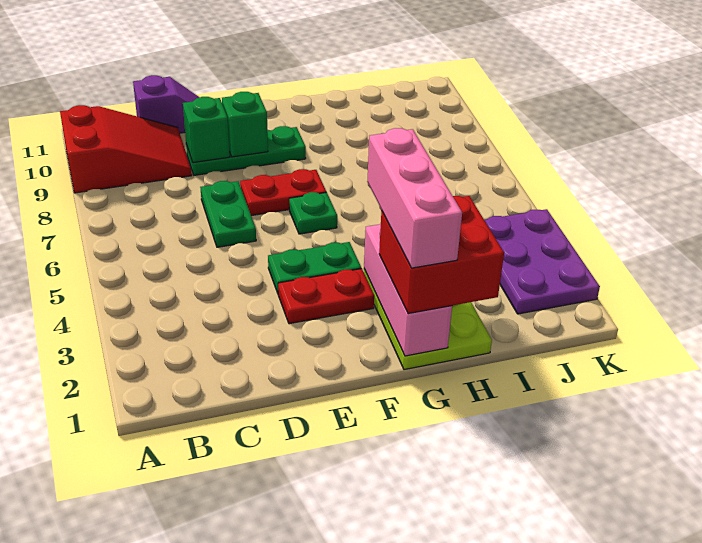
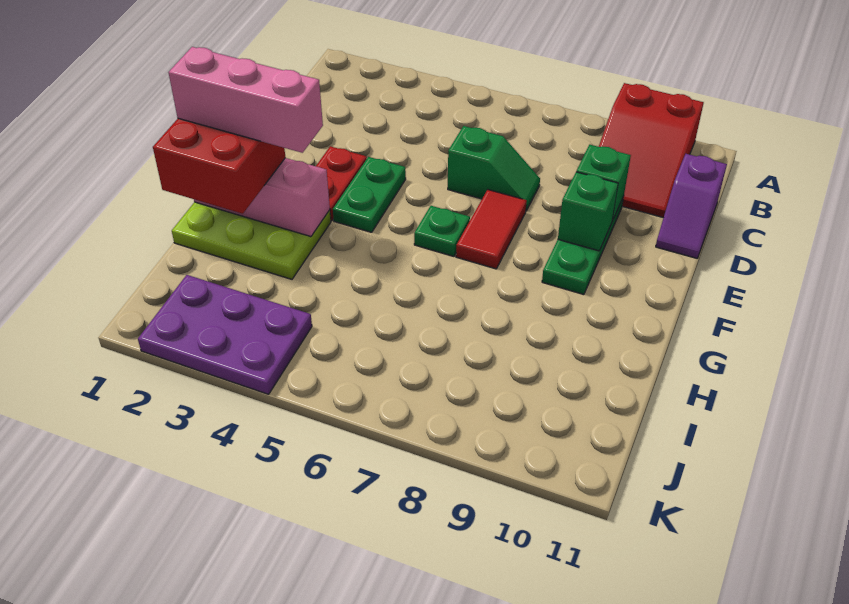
green plate D6:D7 level 1 -> green slope D6:D7 level 1 top 6
red plate E7:F7 level 1 -> red tile E7:F7 level 1

